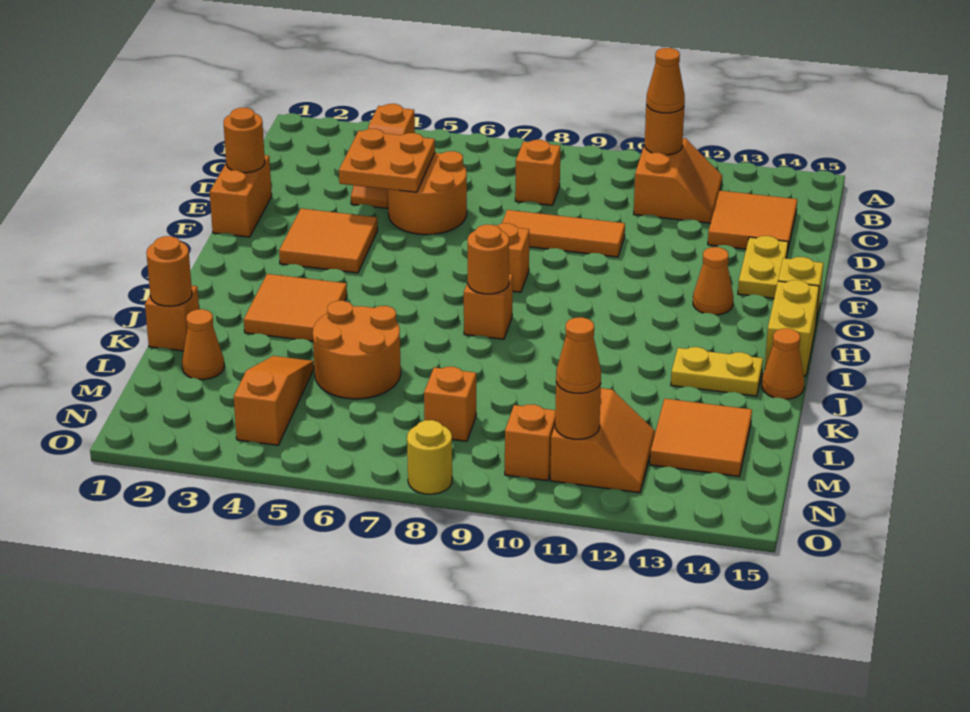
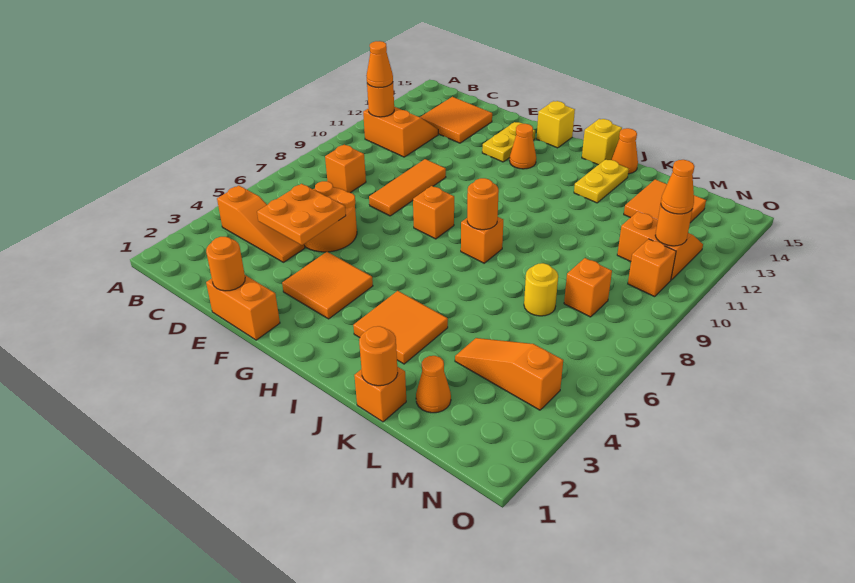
yellow plate E14:F14 level 1 -> yellow plate F13:F14 level 1
yellow brick H15:I15 level 1 -> yellow brick I15 level 1
orange round brick K5:L6 level 1 -> none
yellow round brick O8 level 1 -> yellow round brick L7 level 1

